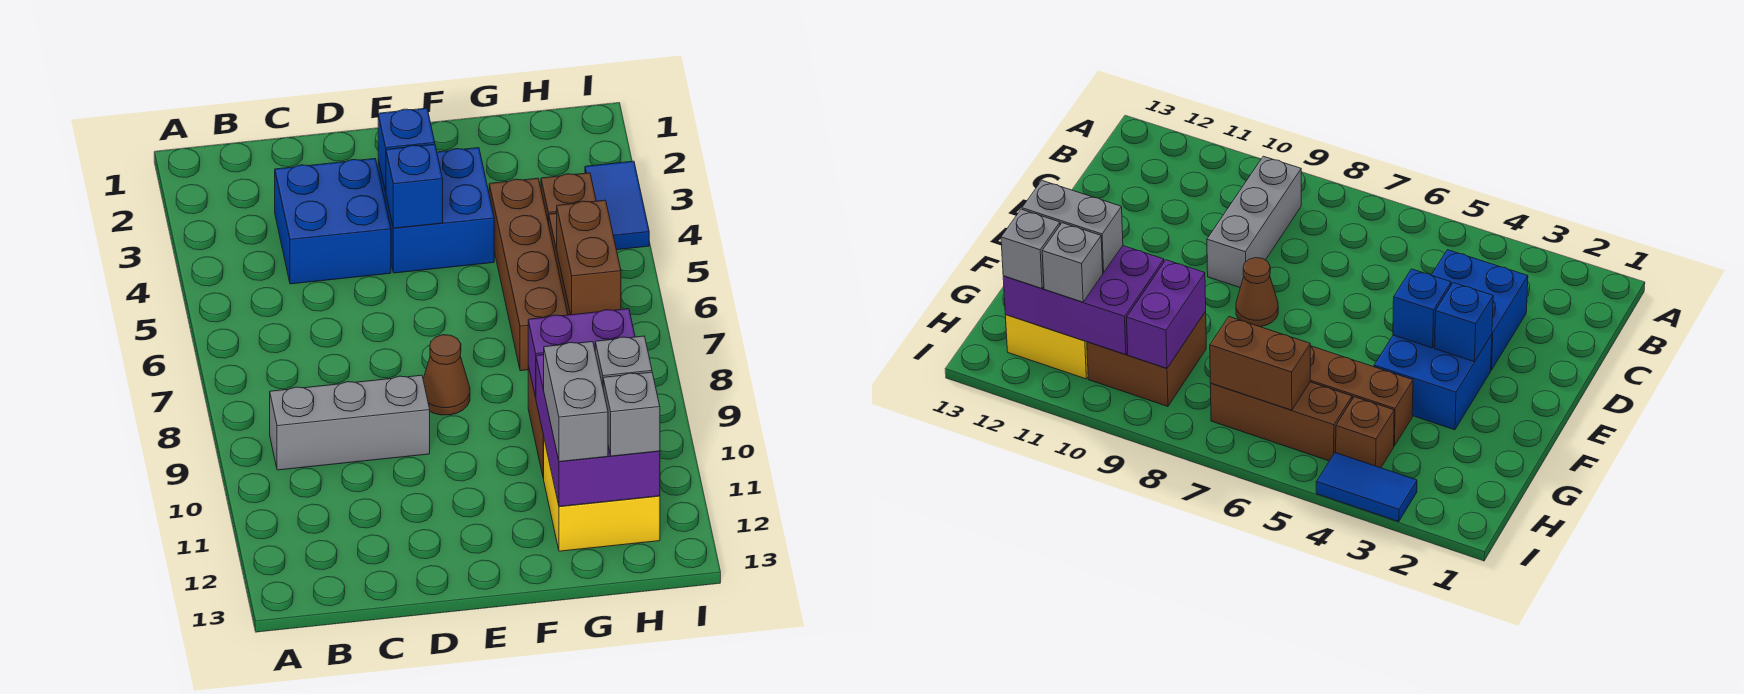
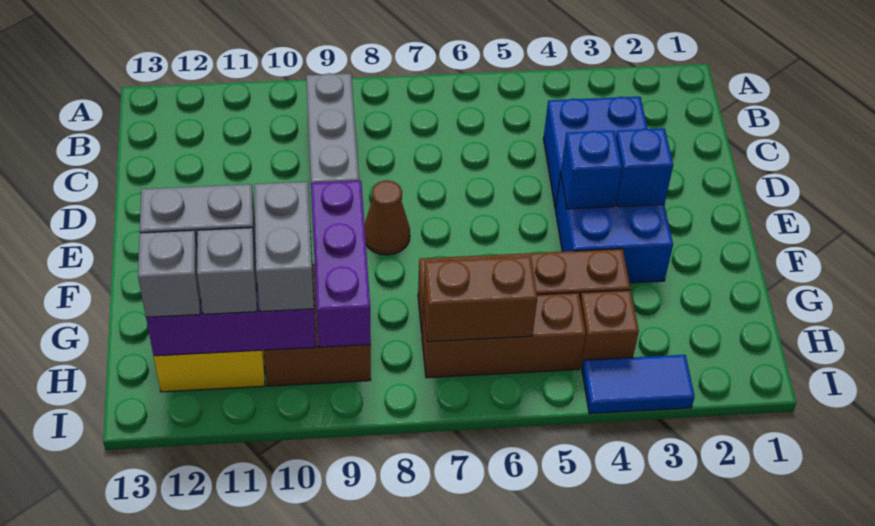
purple brick G9:H9 level 2 -> purple brick F9:H9 level 2
none -> grey brick G10:H10 level 3

